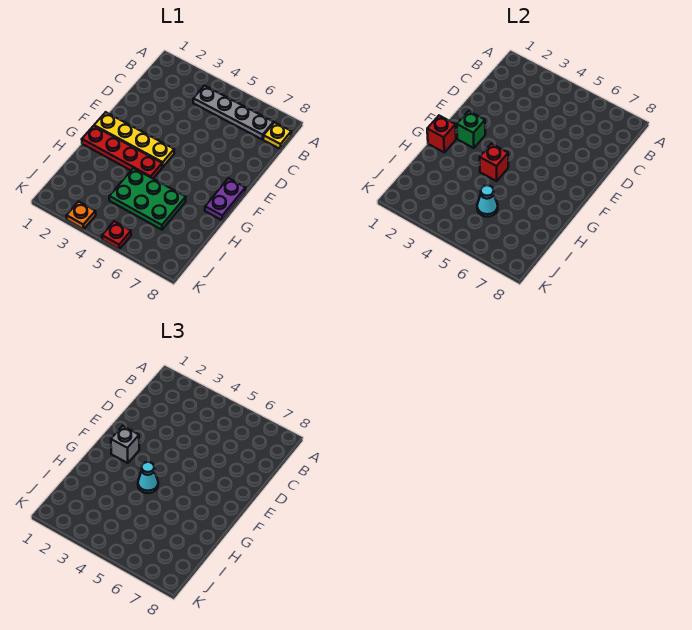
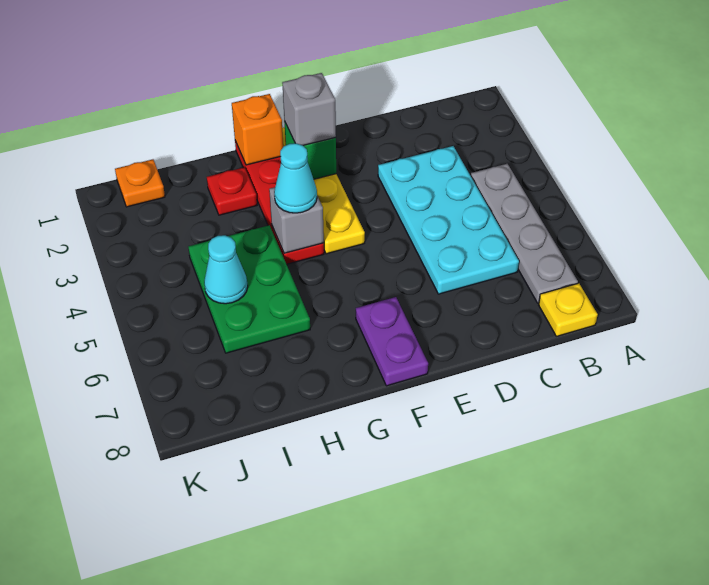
none -> cyan plate C3:D6 level 1
purple plate F8:G8 level 1 -> purple plate F7:F8 level 1
red brick G1 level 2 -> orange brick G1 level 2
red brick G4 level 2 -> grey brick G4 level 2
orange plate K3 level 1 -> orange plate J1 level 1
red plate K5 level 1 -> red plate H2 level 1

